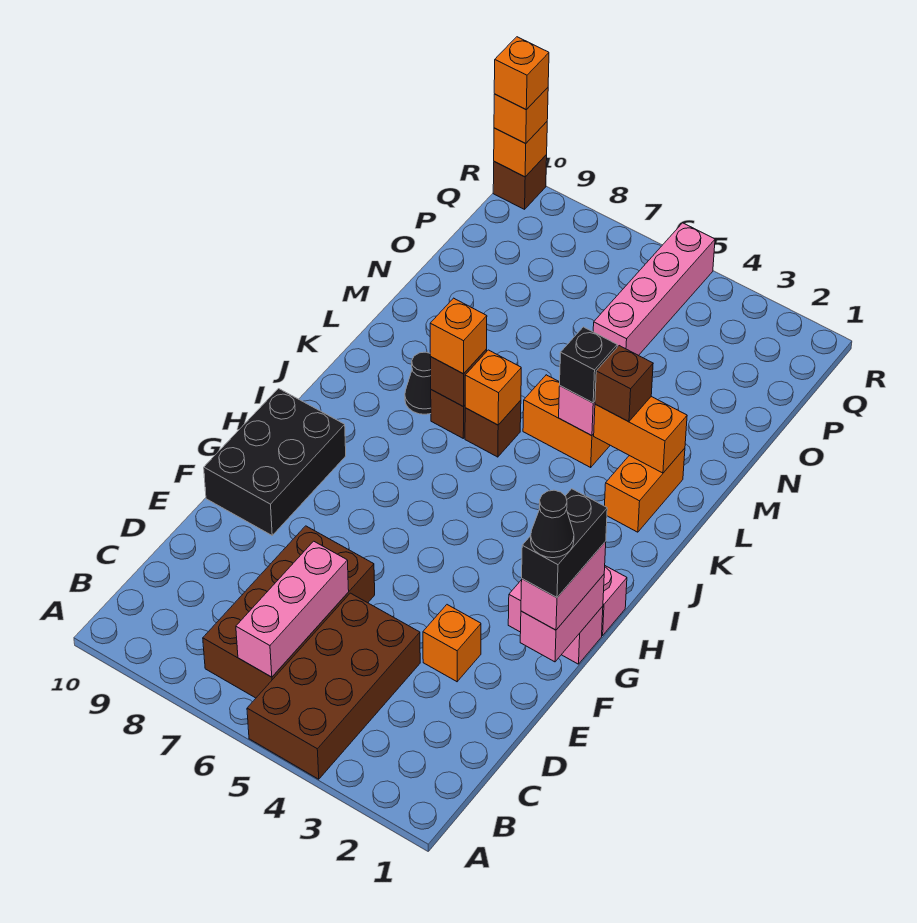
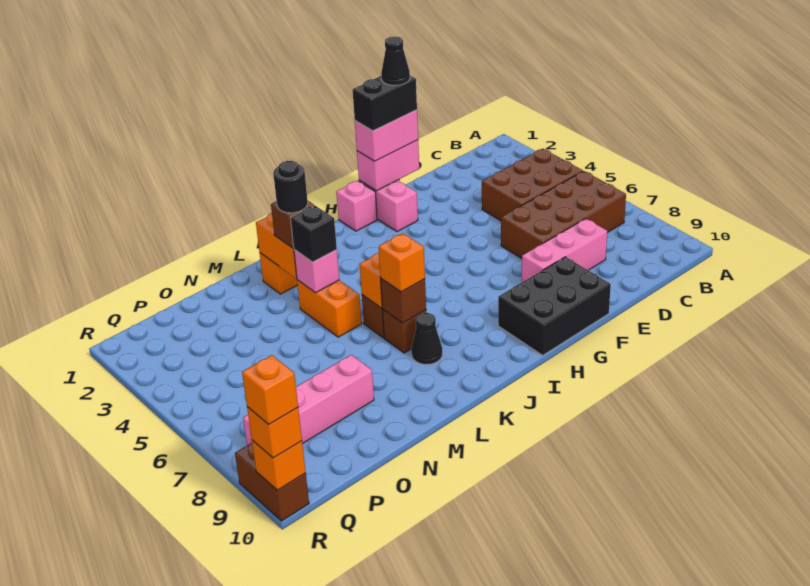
brown brick A4:D5 level 1 -> brown brick B4:D5 level 1
pink brick B6:D6 level 2 -> pink brick D8:F8 level 1
orange brick E3 level 1 -> none
none -> black round brick L3 level 4
pink brick O5:R5 level 1 -> pink brick N8:Q8 level 1
brown brick R10 level 1 -> brown brick R9:R10 level 1

